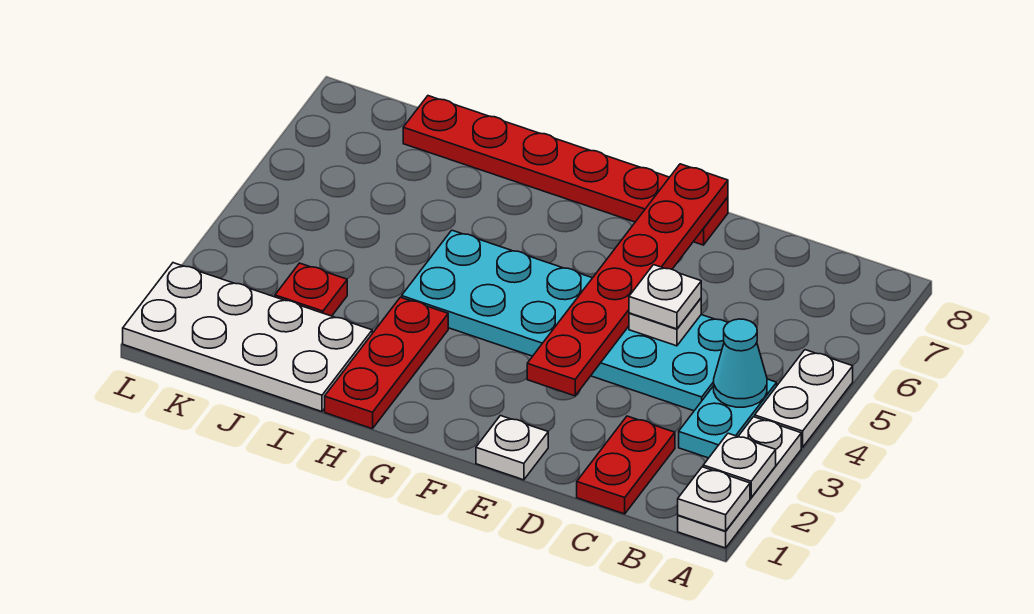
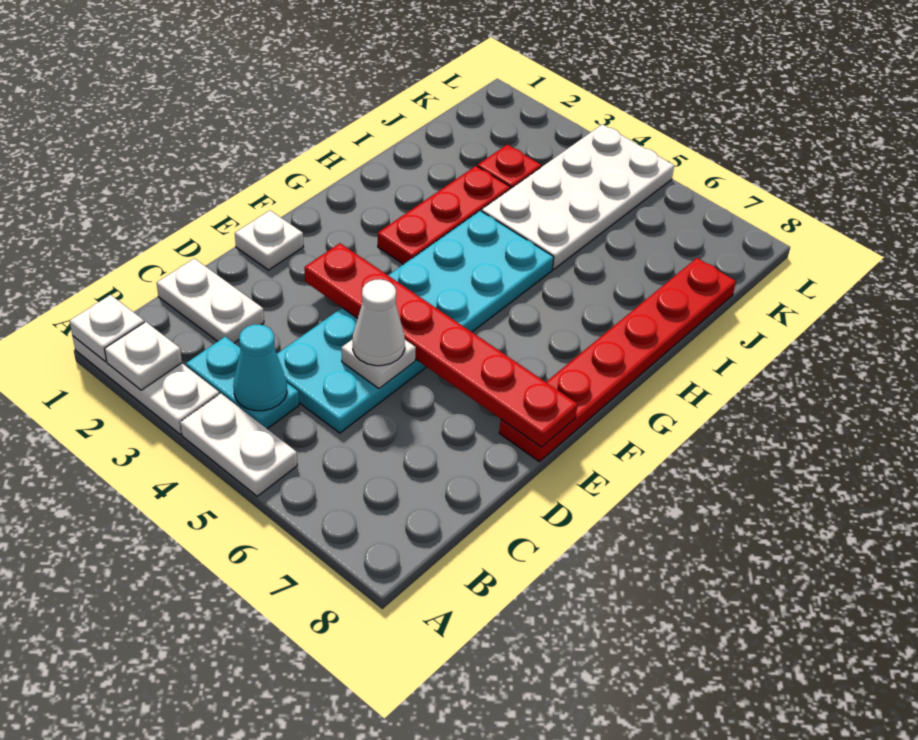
red plate C1:C2 level 1 -> white plate C1:C2 level 1
white plate D5 level 3 -> white cone D5 level 3
red plate H1:H3 level 1 -> red plate G3:I3 level 1
white plate I1:L2 level 1 -> white plate I4:L5 level 1

